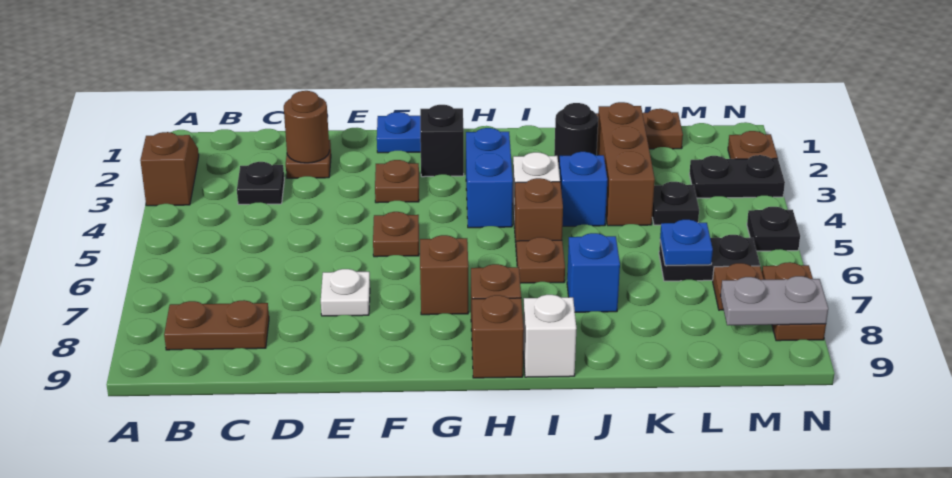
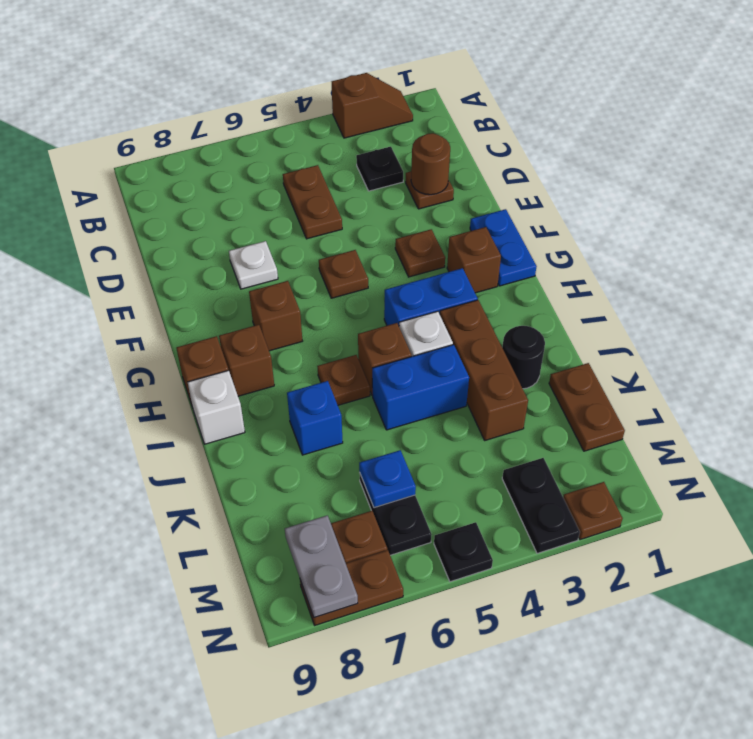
brown plate B8:C8 level 1 -> brown plate C5:D5 level 1
black brick G2 level 1 -> brown brick G2 level 1
blue brick J4 level 1 -> blue brick J4:J5 level 1
brown brick K2:K4 level 1 -> brown brick I3:K3 level 1
black plate L4 level 1 -> none

